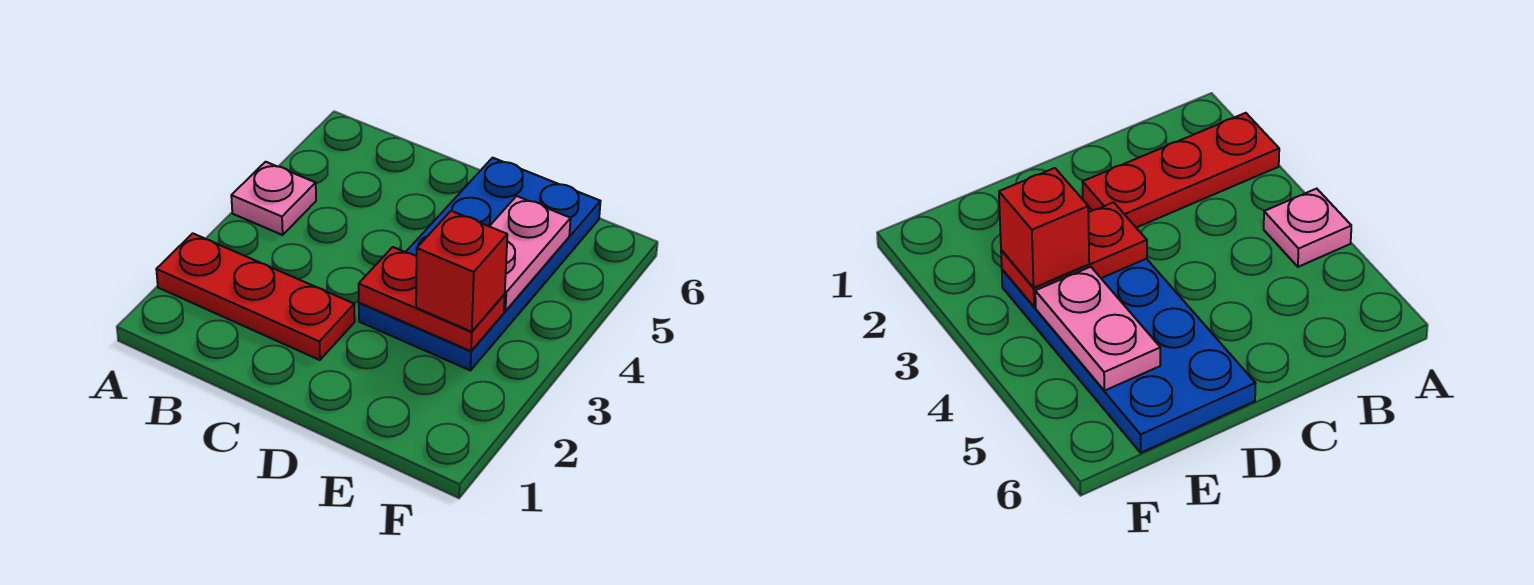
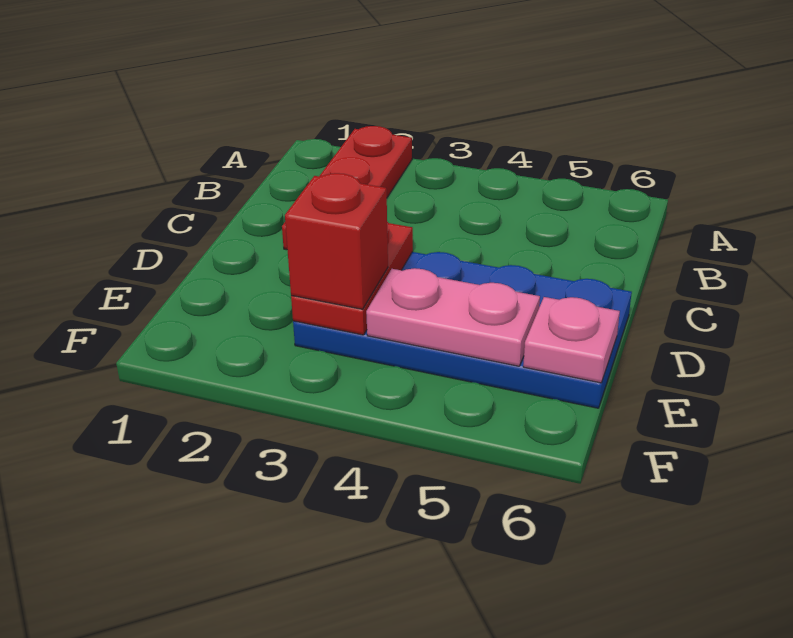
pink plate A4 level 1 -> pink plate E6 level 2

